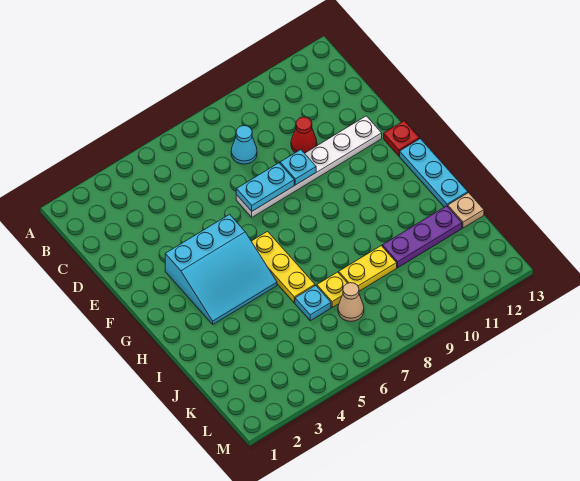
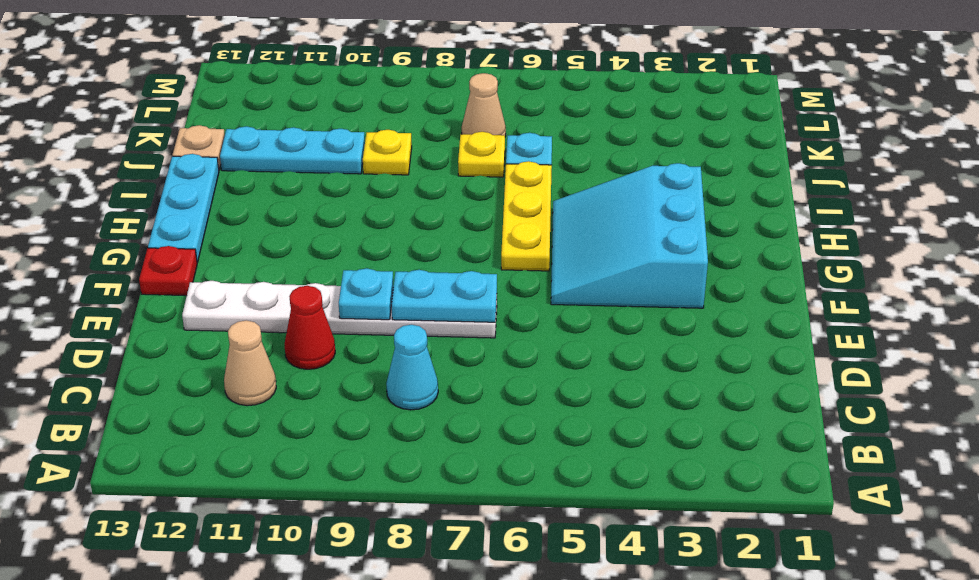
none -> tan cone C11 level 1
cyan slope F3:H5 level 1 top F -> cyan slope F3:H5 level 1 top 3
yellow plate J8:J9 level 1 -> yellow plate J9 level 1
purple plate J10:J12 level 1 -> cyan plate J10:J12 level 1

